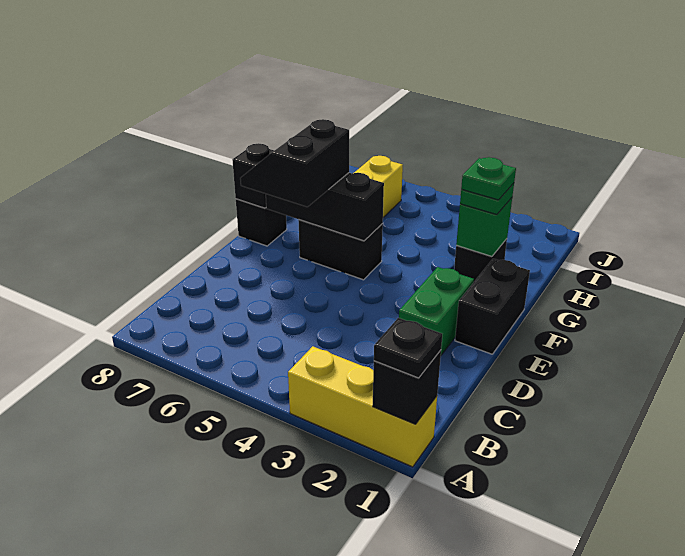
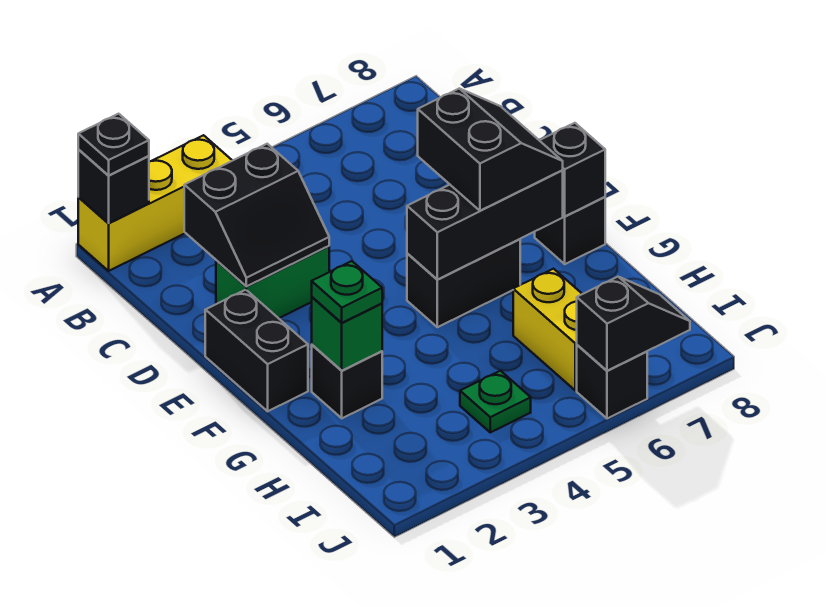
none -> black slope C2:D3 level 2 top C
green brick D2:E2 level 1 -> green brick D2:D3 level 1
green plate G2 level 4 -> green plate I4 level 1
none -> black brick J6 level 1
none -> black slope J6:J7 level 2 top 6

